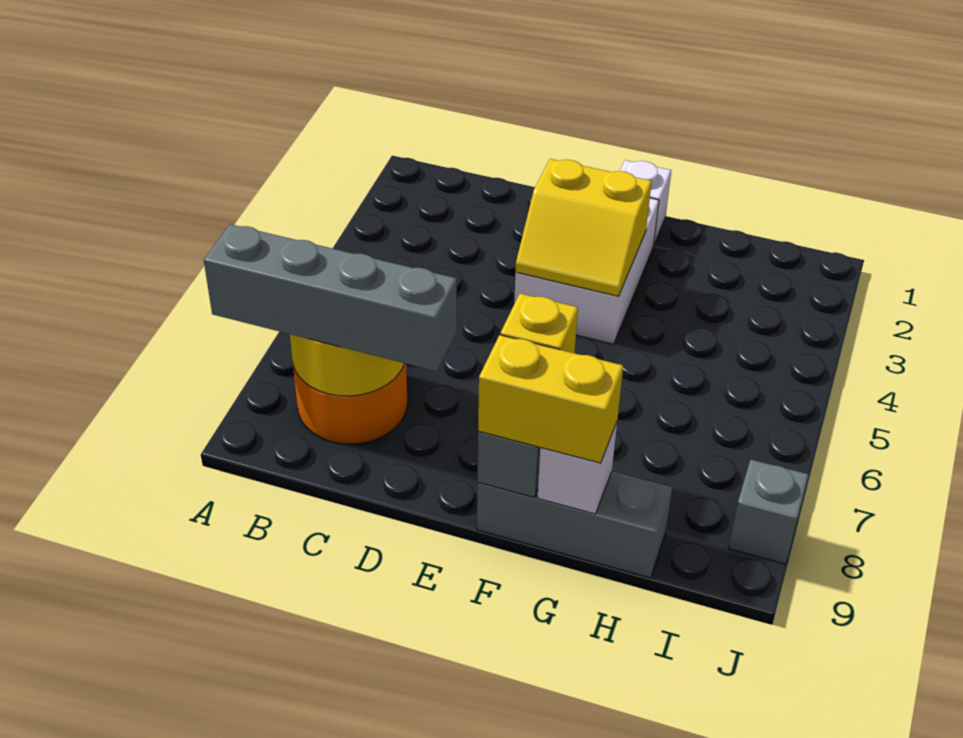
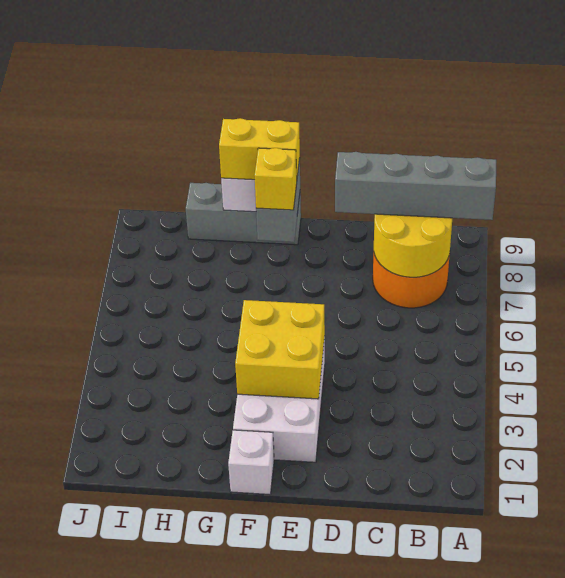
yellow slope E3:F4 level 2 top 3 -> yellow brick E3:F4 level 2
grey brick J8 level 1 -> none

